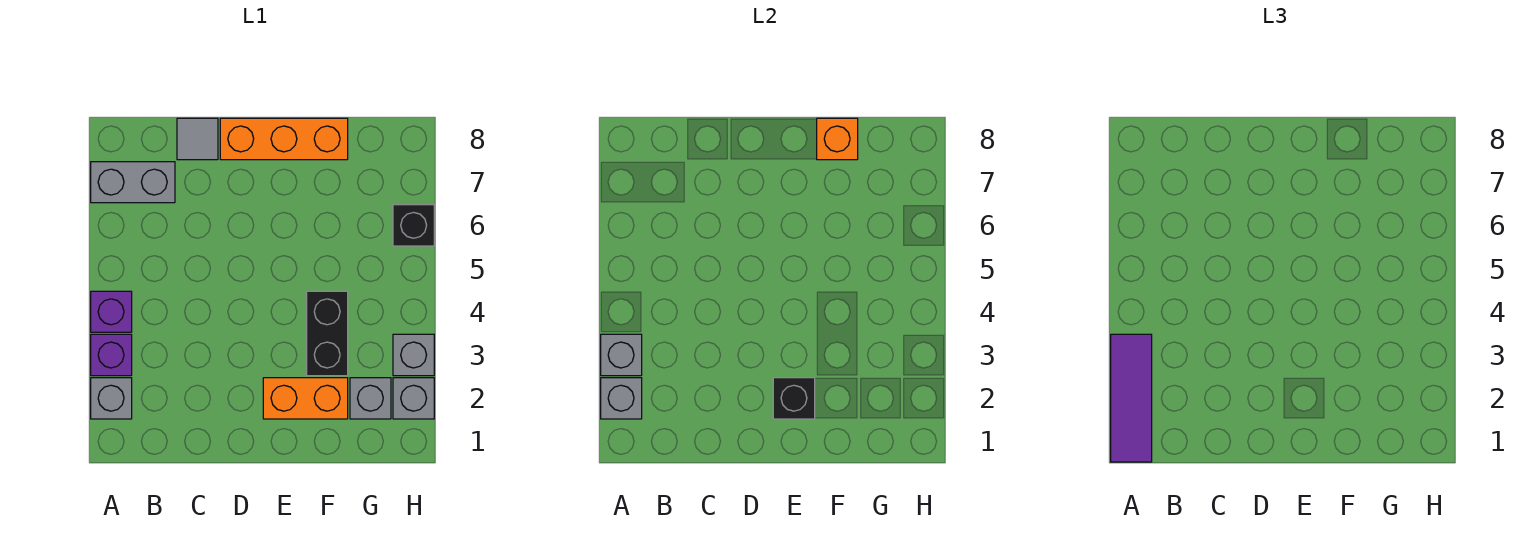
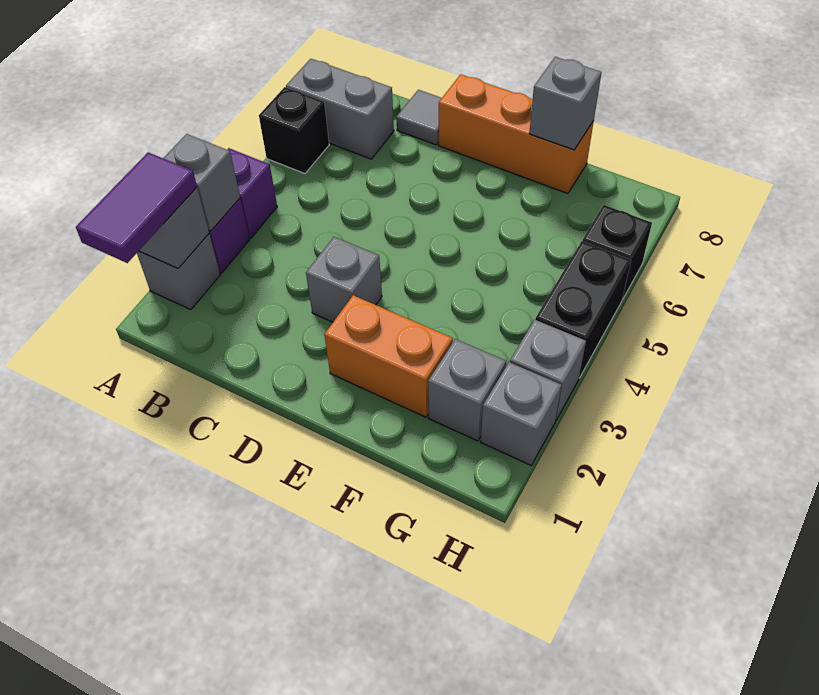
purple tile A1:A3 level 3 -> purple tile A1:A2 level 3
none -> grey brick D3 level 1
black brick E2 level 2 -> black brick A6 level 1
black brick F3:F4 level 1 -> black brick H4:H5 level 1
orange brick F8 level 2 -> grey brick F8 level 2

